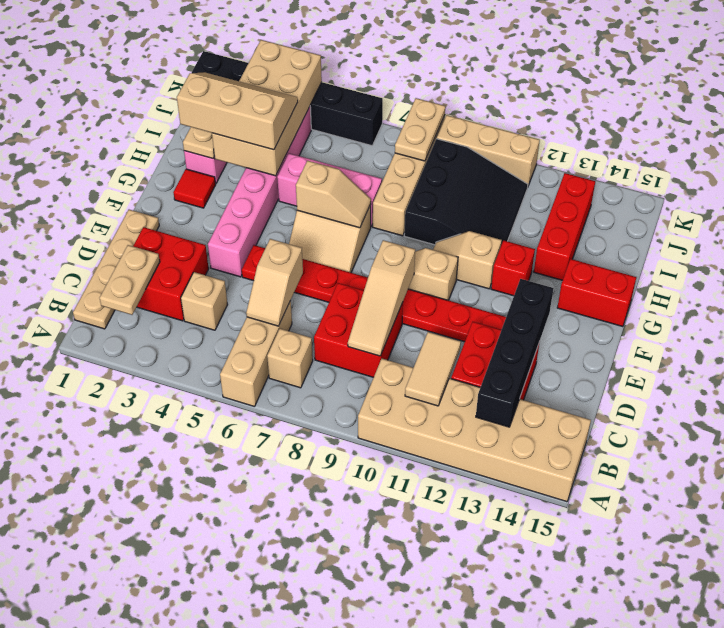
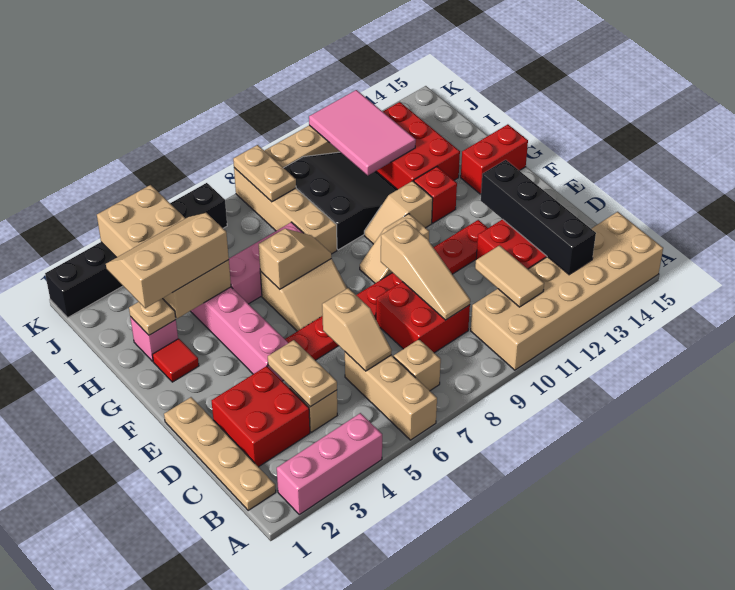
none -> pink brick A2:A4 level 1
tan plate B2:C2 level 2 -> tan plate C4:D4 level 2
red brick H13:J13 level 1 -> red brick H12:J13 level 1
none -> pink tile I11:K12 level 2

